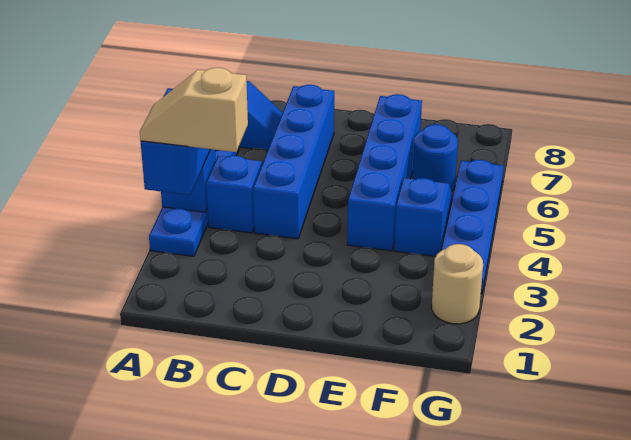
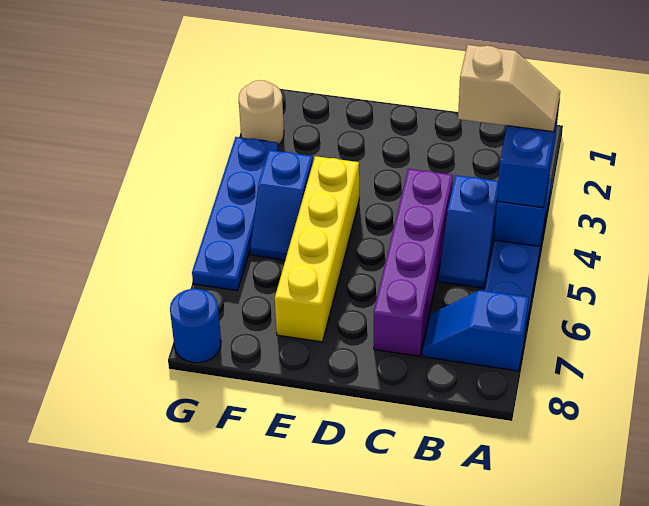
blue brick C4:C7 level 1 -> purple brick C4:C7 level 1
blue brick E4:E7 level 1 -> yellow brick E4:E7 level 1
blue round brick F6 level 1 -> blue round brick G8 level 1

